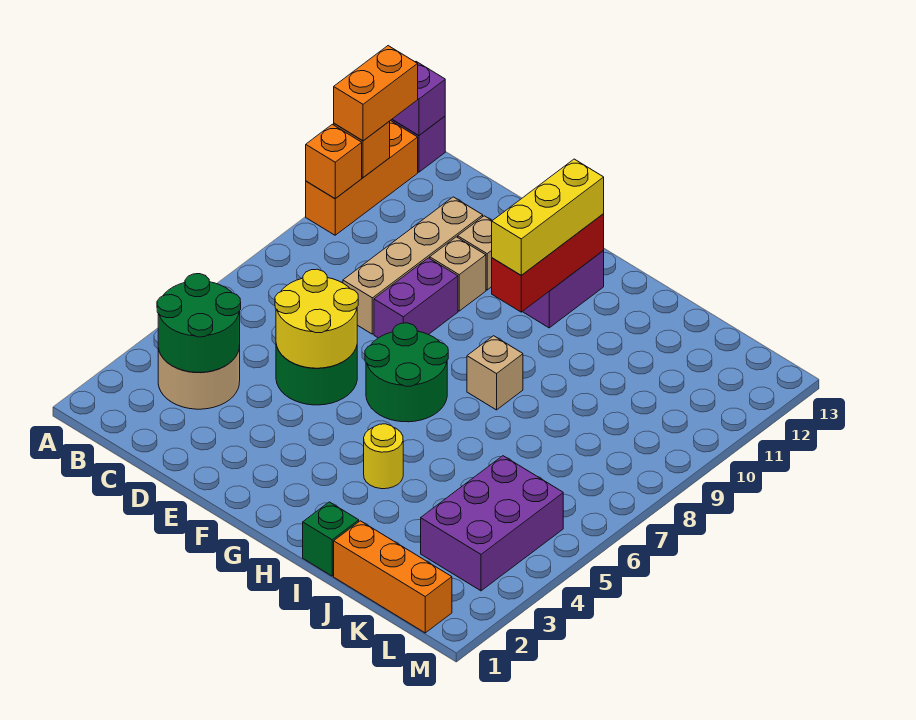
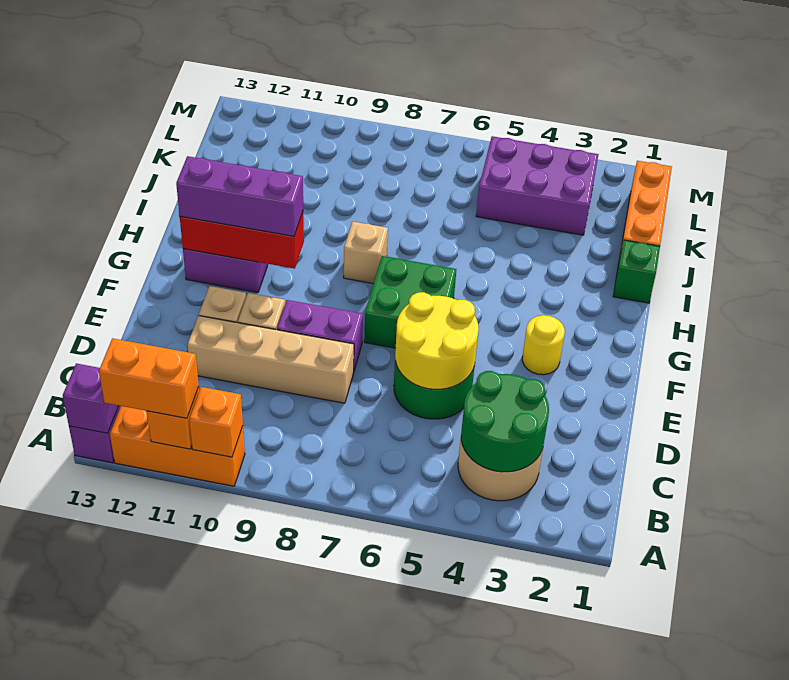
green round brick F6:G7 level 1 -> green brick F6:G7 level 1
yellow brick G10:G12 level 3 -> purple brick G10:G12 level 3
yellow round brick H4 level 1 -> yellow round brick F3 level 1

